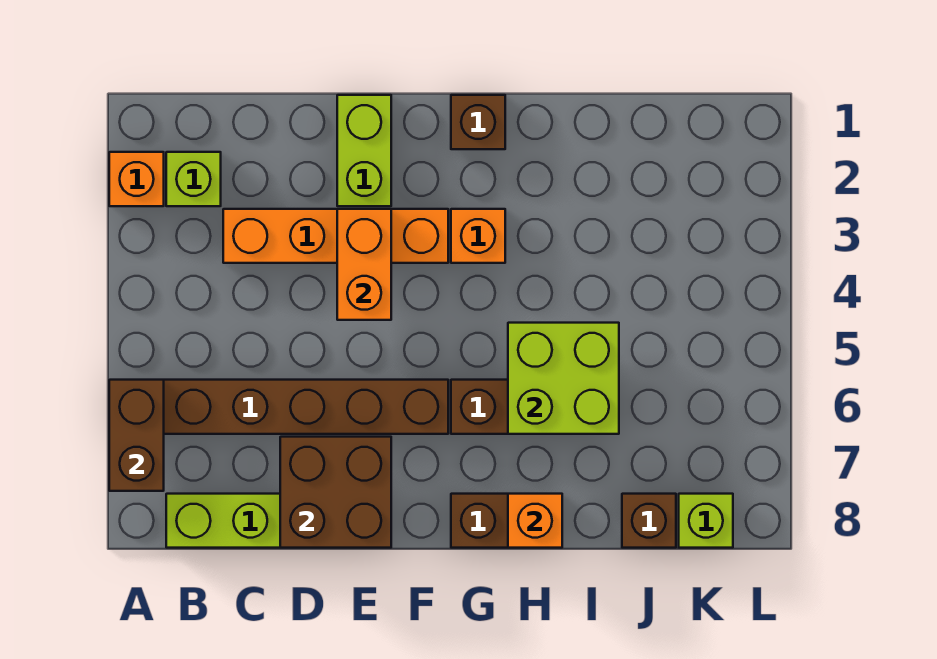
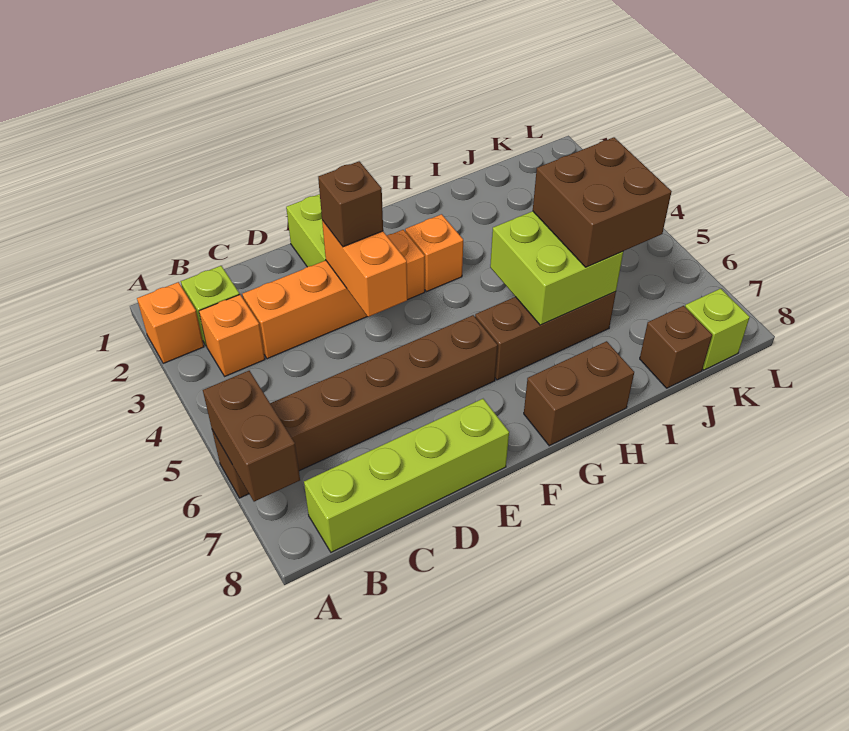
brown brick D7:E8 level 2 -> brown brick I5:J6 level 3
brown brick G1 level 1 -> brown brick E3 level 3
orange brick H8 level 2 -> orange brick B3 level 1

